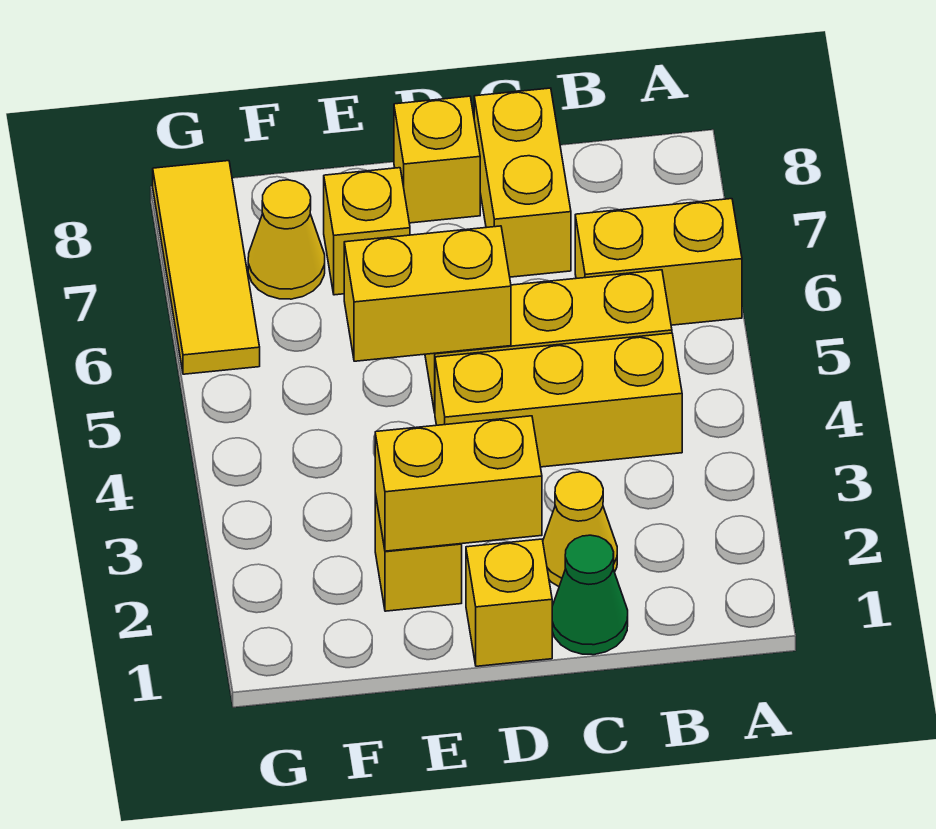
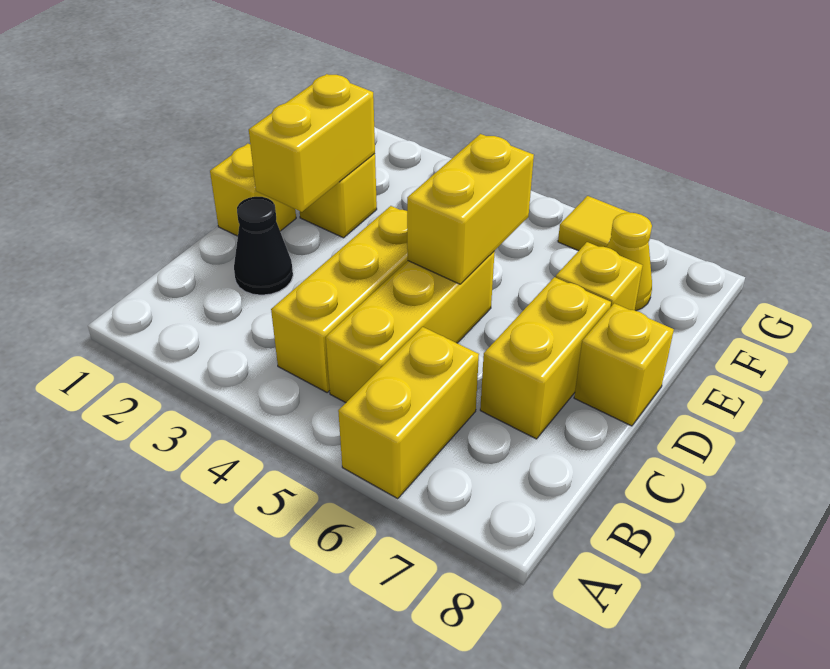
green cone C1 level 1 -> none
yellow cone C2 level 1 -> black cone C2 level 1
yellow brick C7:C8 level 1 -> yellow brick C7:D7 level 1
yellow tile G6:G8 level 1 -> yellow tile G6 level 1

